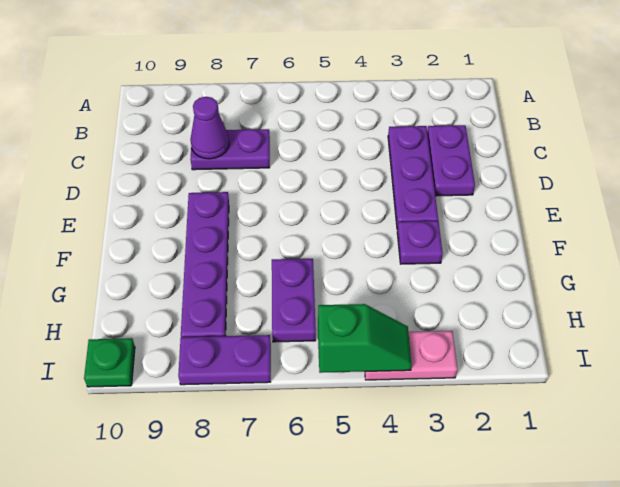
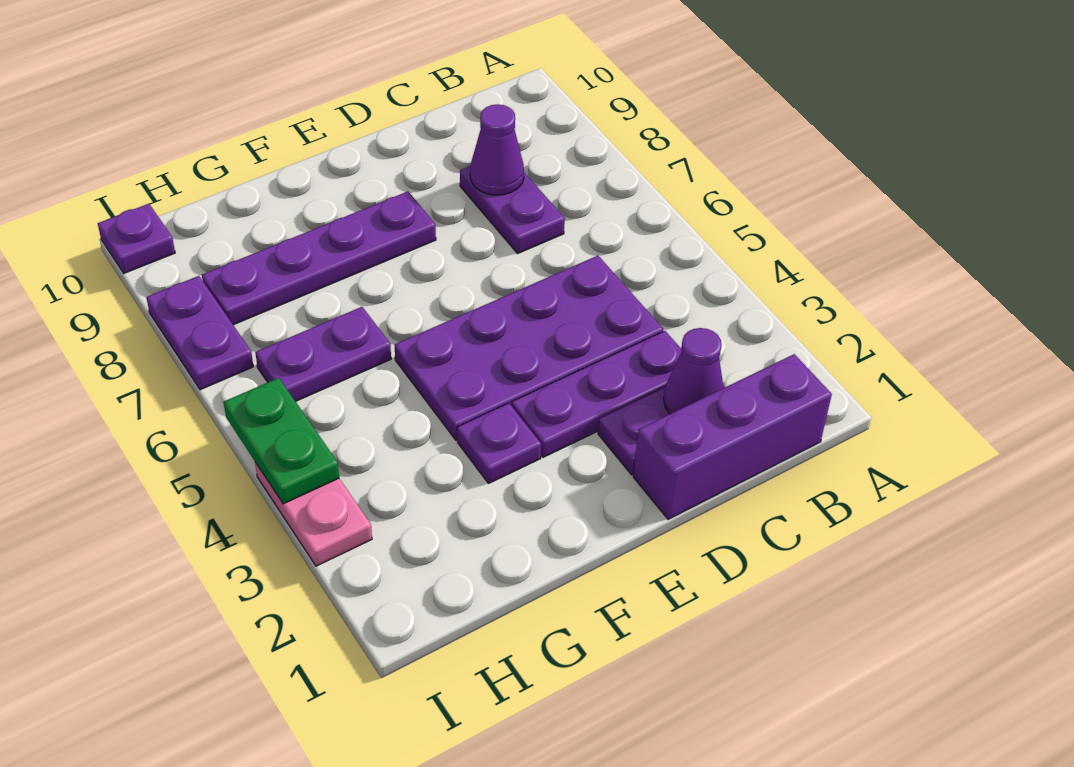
none -> purple brick B1:D1 level 1
none -> purple cone C2 level 2
none -> purple plate C4:F5 level 1
green slope I4:I5 level 2 top 5 -> green plate I4:I5 level 2
green plate I10 level 1 -> purple plate I10 level 1

